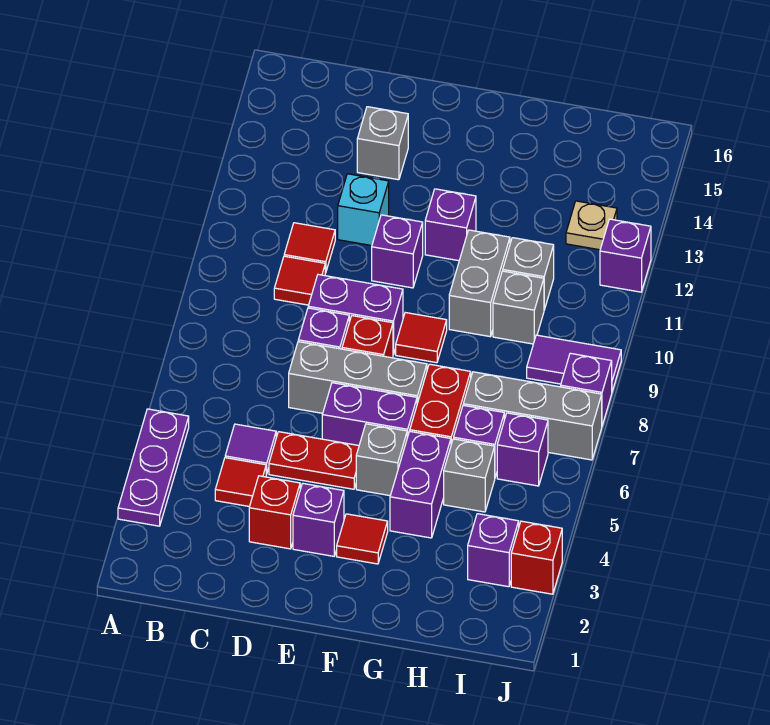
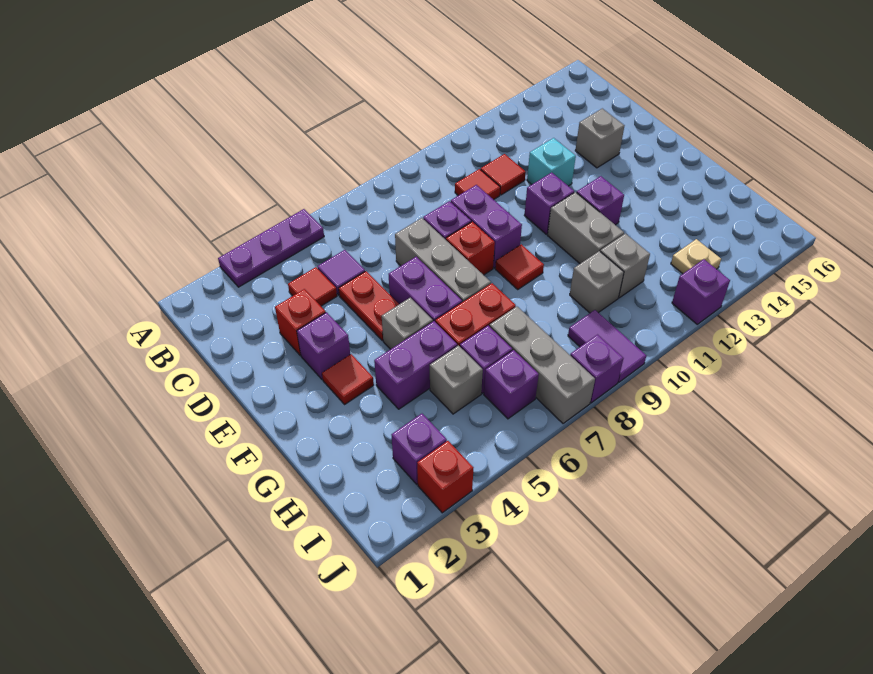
grey brick G10:G11 level 1 -> grey brick F11:G11 level 1

